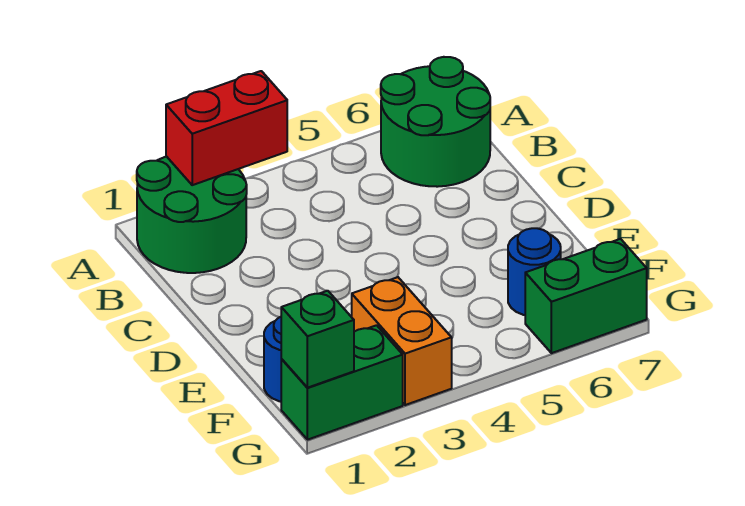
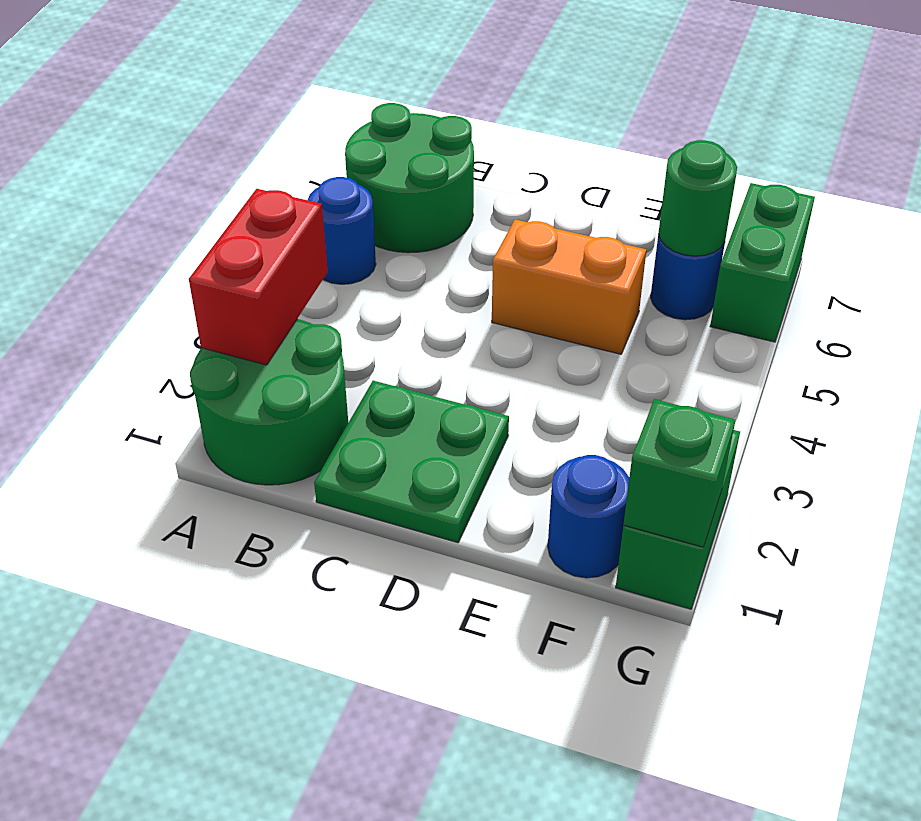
none -> blue round brick A5 level 1
none -> green plate C1:D2 level 1
orange brick F3:G3 level 1 -> orange brick D5:E5 level 1
none -> green round brick F6 level 2

